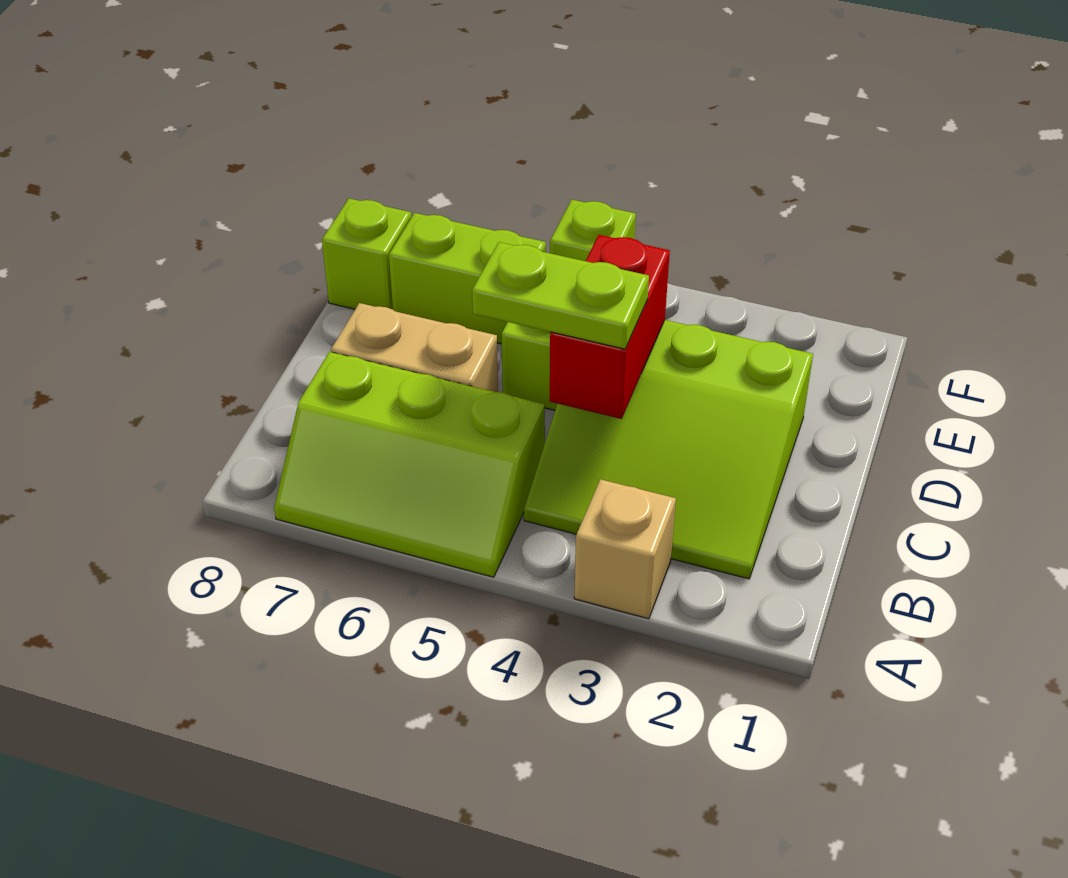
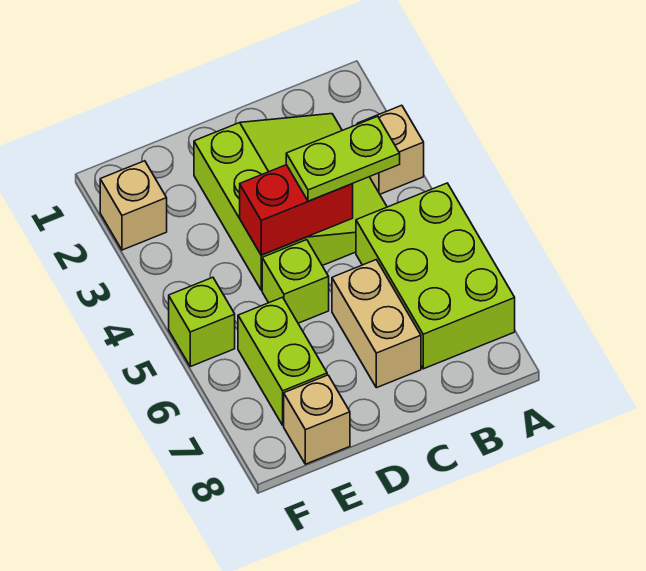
lime slope A5:B7 level 1 top B -> lime brick A5:B7 level 1
lime plate C4:C5 level 3 -> lime plate B4:C4 level 3
lime brick E8 level 1 -> tan brick E8 level 1
none -> tan brick F2 level 1

